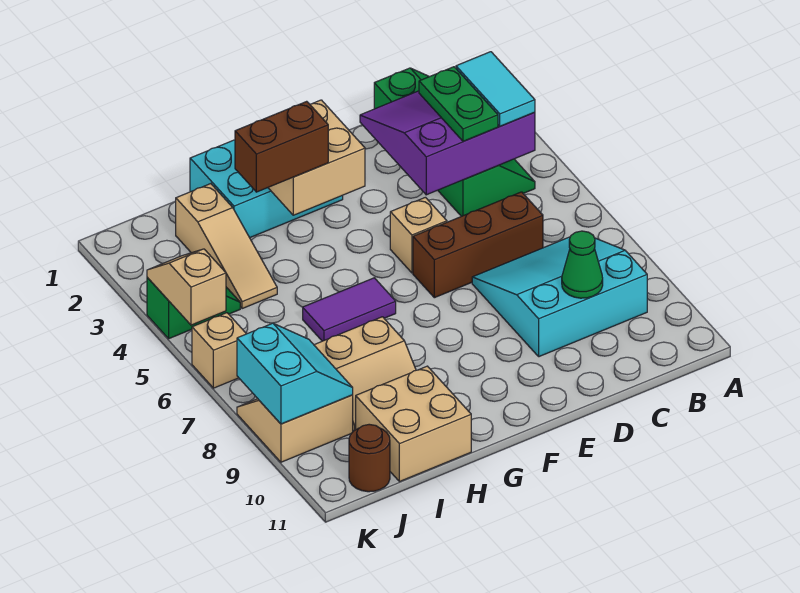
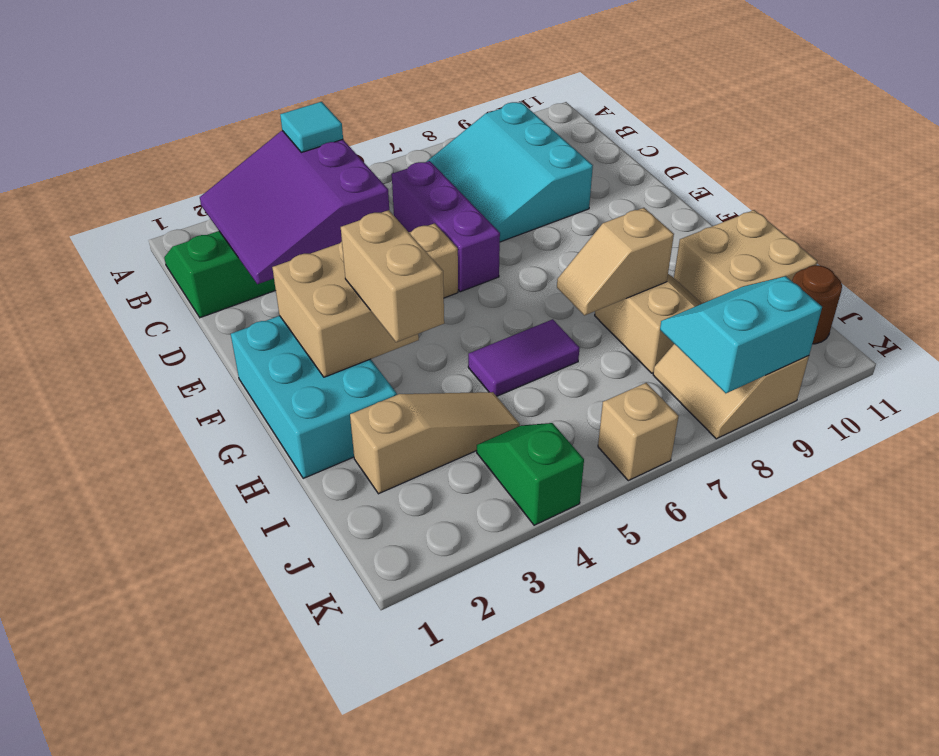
cyan tile B3:B4 level 3 -> cyan tile B4 level 3
green plate C3:C4 level 3 -> none
brown brick C6:E6 level 1 -> purple brick C6:E6 level 1
green cone C9 level 2 -> none
brown brick G3:H3 level 3 -> tan brick G3:H3 level 3
purple tile G6:H6 level 1 -> purple tile H5:H6 level 1
tan slope K4:K5 level 2 top 5 -> tan slope H7:H8 level 2 top 8

